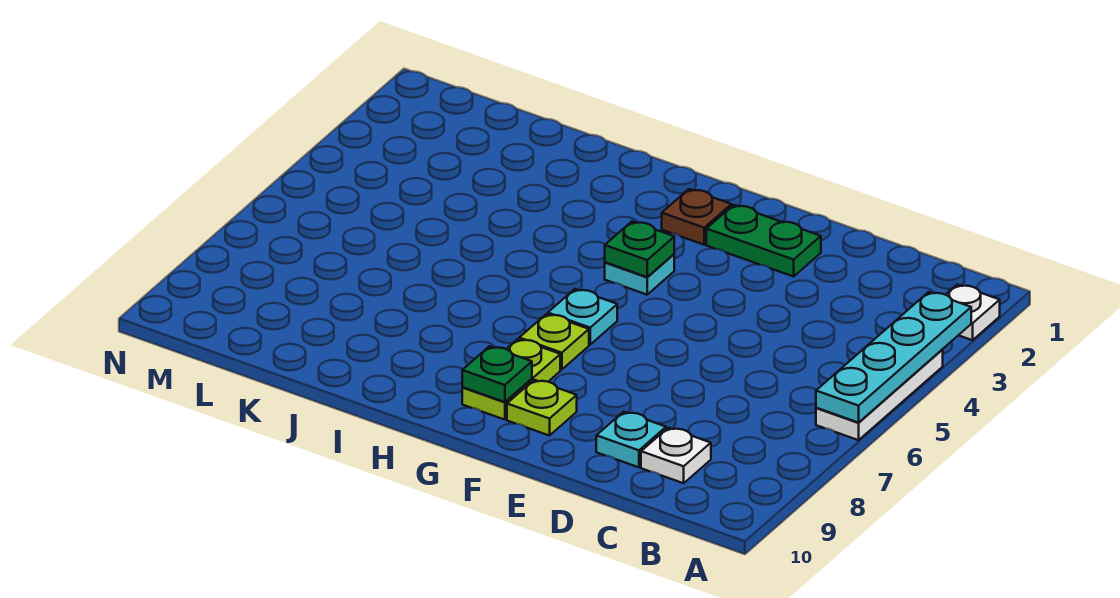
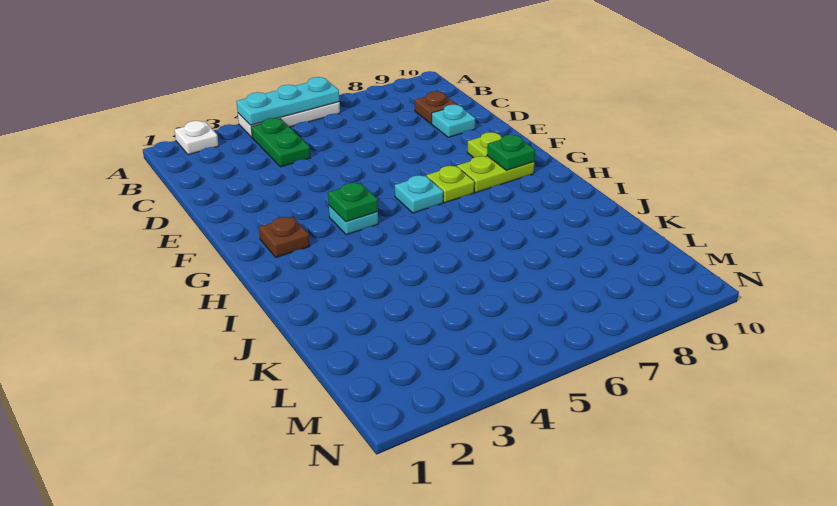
cyan plate A3:A6 level 2 -> cyan plate A4:A6 level 2
white plate C9 level 1 -> brown plate C9 level 1
green plate E2:F2 level 1 -> green plate B4:C4 level 1

